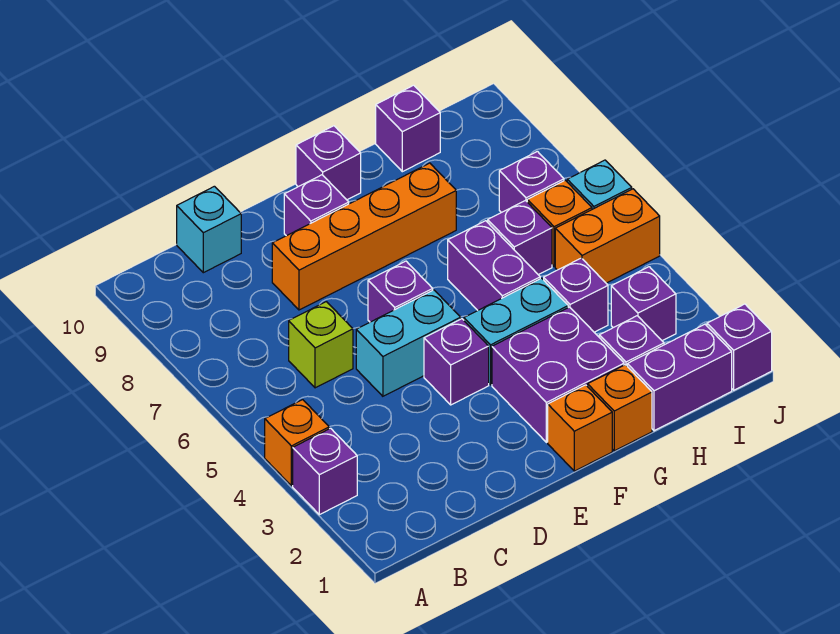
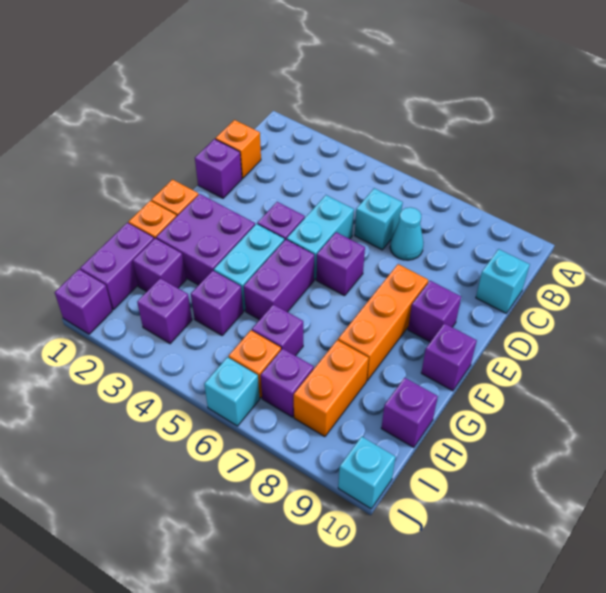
purple brick A3 level 1 -> purple brick D1 level 1
orange brick A4 level 1 -> orange brick C1 level 1
lime brick C6 level 1 -> cyan brick C6 level 1
none -> cyan cone C7 level 1
orange brick D8:G8 level 1 -> orange brick E8:G8 level 1
purple brick G5:G6 level 1 -> purple brick F5:G5 level 1
orange brick I5:J5 level 1 -> orange brick H8:I8 level 1
none -> cyan brick J10 level 1

